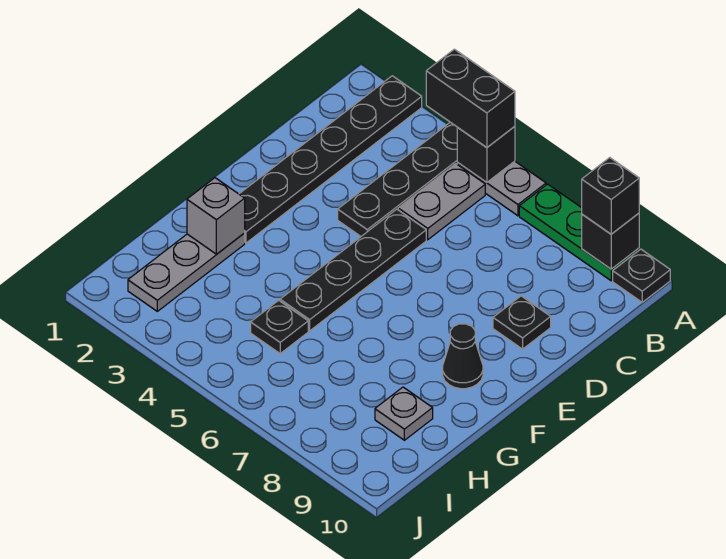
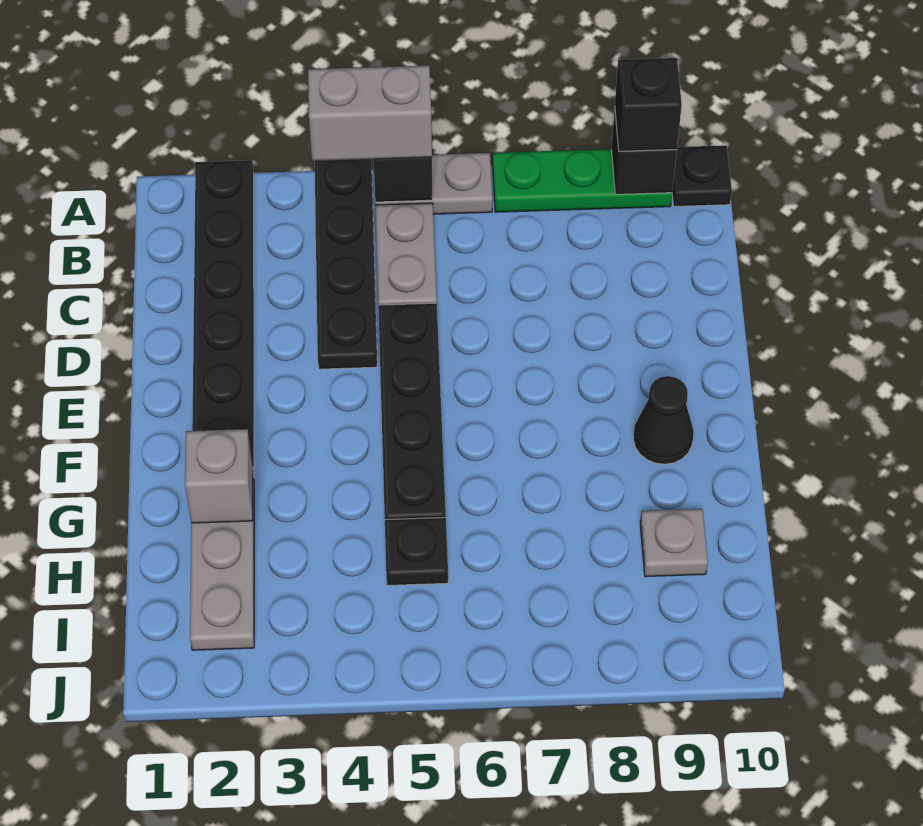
black brick A4:A5 level 3 -> grey brick A4:A5 level 3
black plate D9 level 1 -> none

